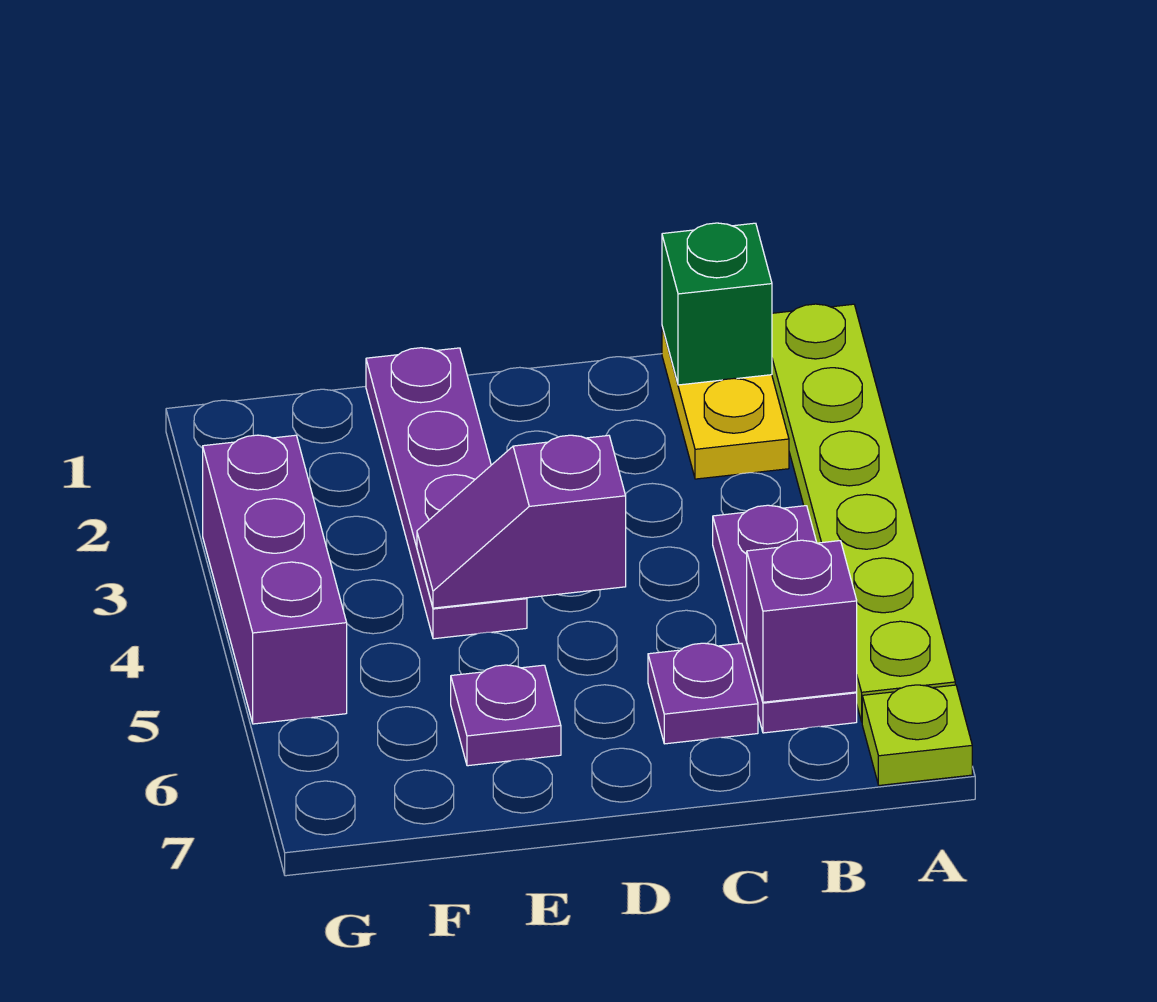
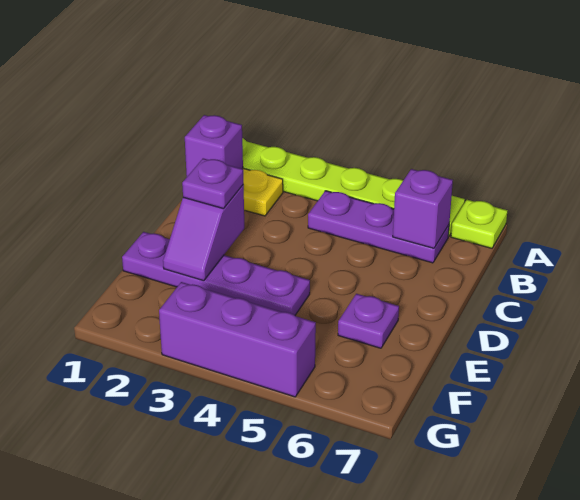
green brick B1 level 2 -> purple brick B1 level 2
purple plate C6 level 1 -> purple plate D2 level 3
purple slope D4:E4 level 2 top D -> purple slope D2:E2 level 2 top D

